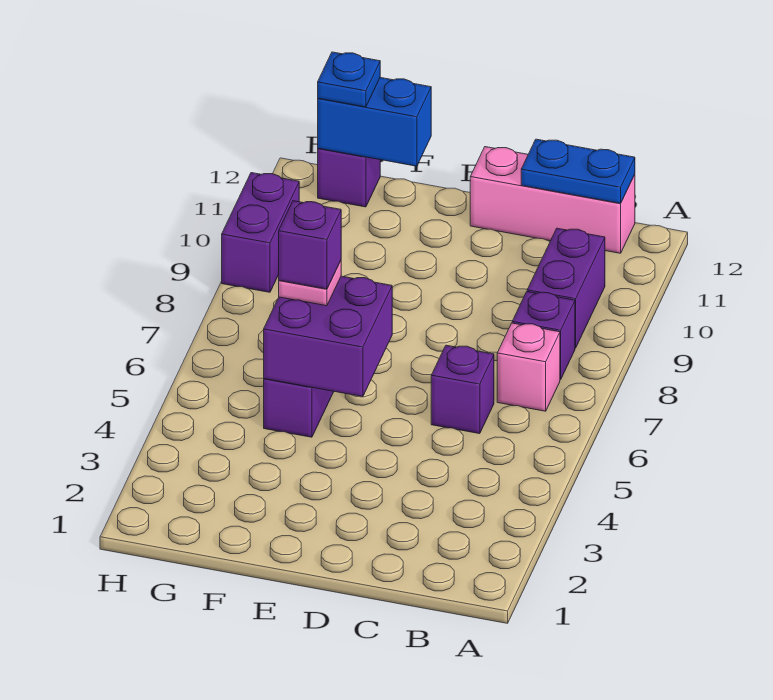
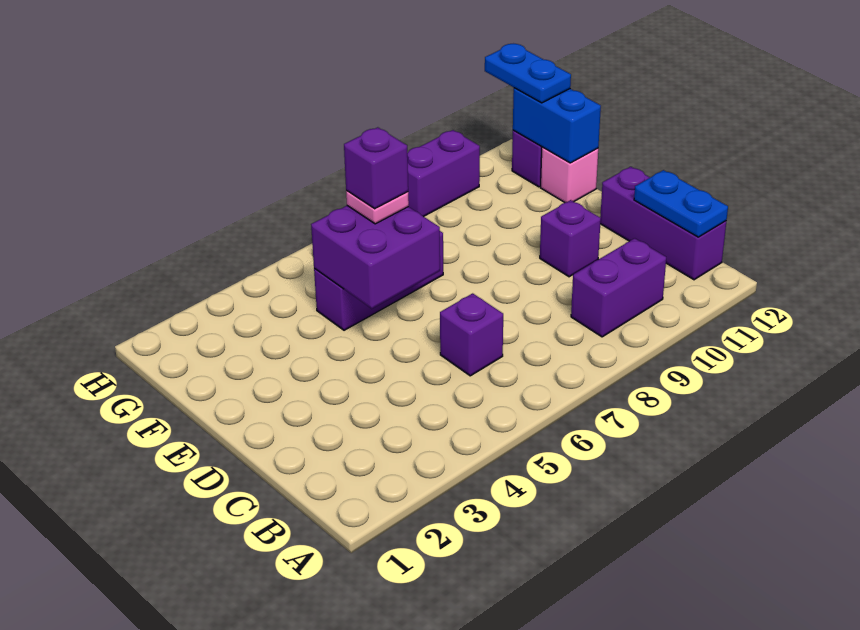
pink brick B7 level 1 -> pink brick F12 level 1
purple brick B8 level 1 -> purple brick D10 level 1
pink brick B12:D12 level 1 -> purple brick B12:D12 level 1
blue plate G12 level 3 -> blue plate G12:H12 level 3

